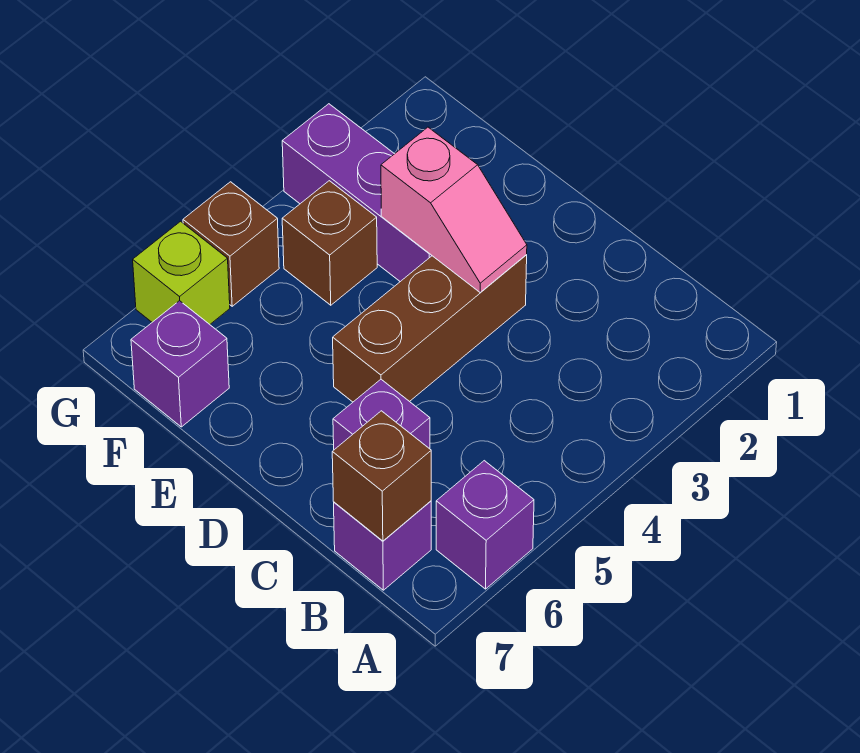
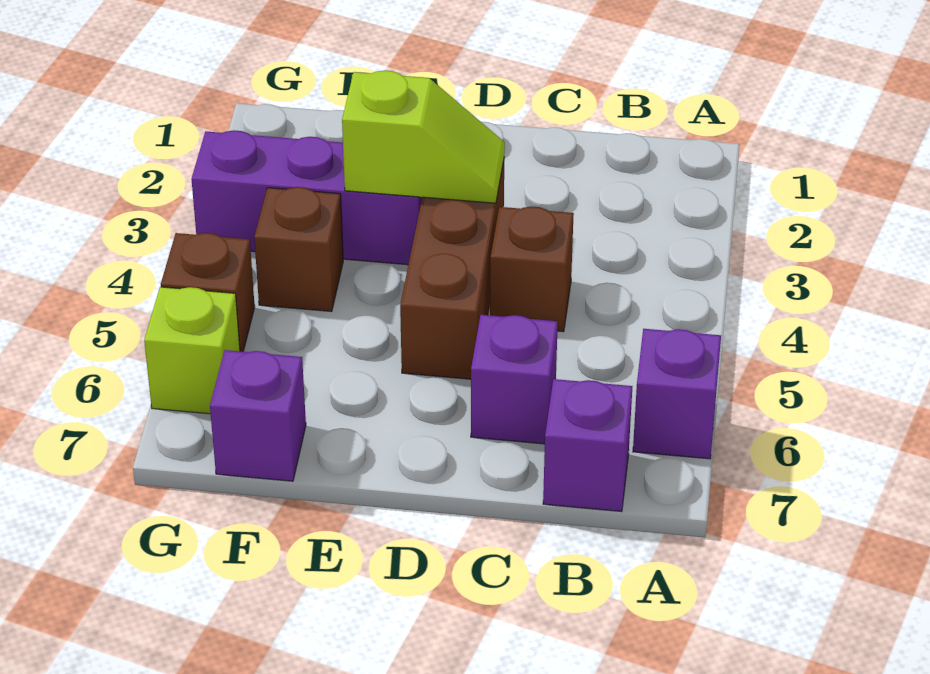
brown brick B7 level 2 -> brown brick C4 level 1
pink slope D3:E3 level 2 top E -> lime slope D3:E3 level 2 top E

